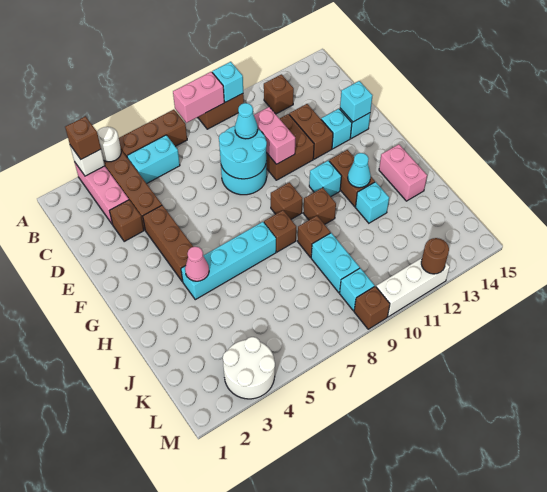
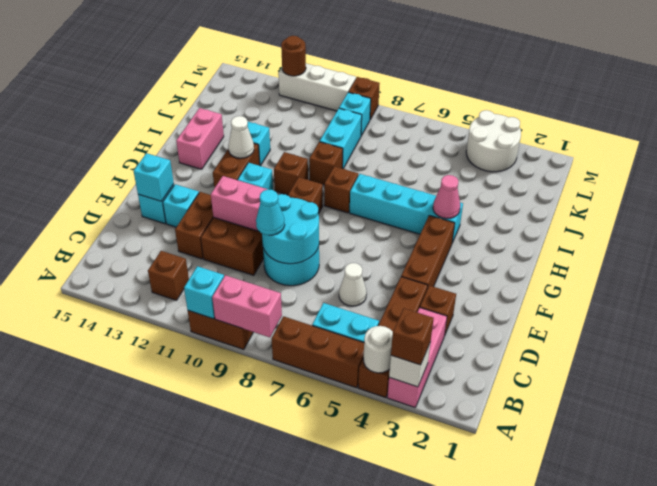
none -> white cone D6 level 1
pink brick D10:E10 level 2 -> pink brick E10:E11 level 2
cyan cone H12 level 2 -> white cone H12 level 2

